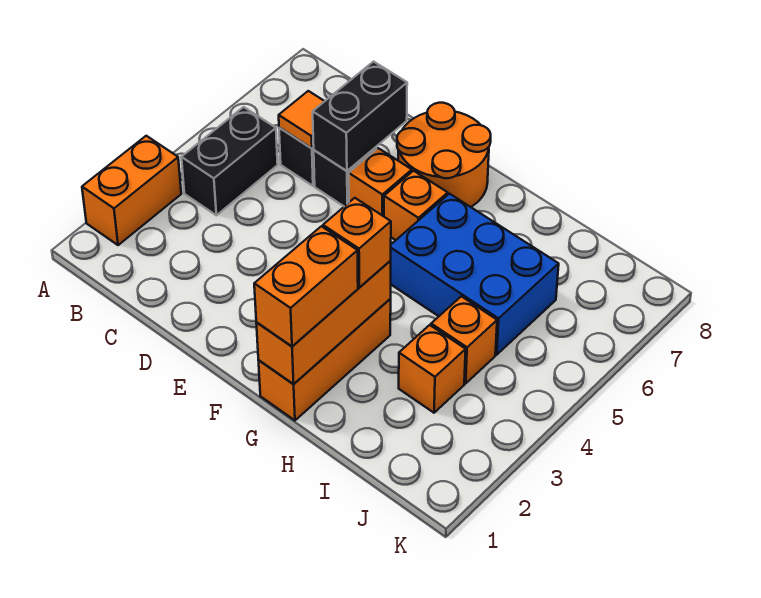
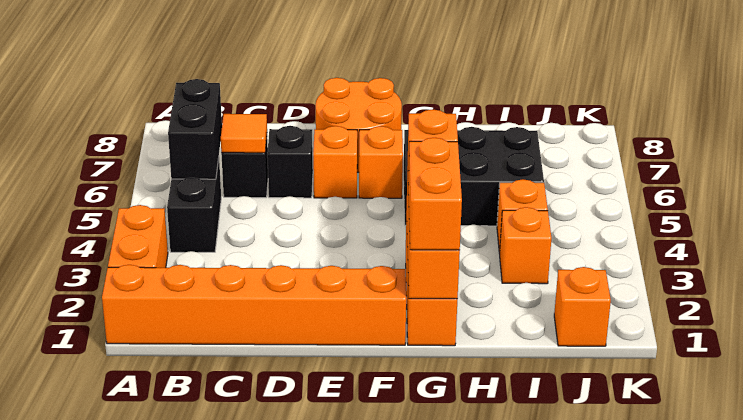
none -> orange brick A1:F1 level 1
black brick D6:D7 level 2 -> black brick B5:B6 level 2
blue brick G5:I6 level 1 -> black brick G5:I6 level 1
none -> orange brick J1 level 1

